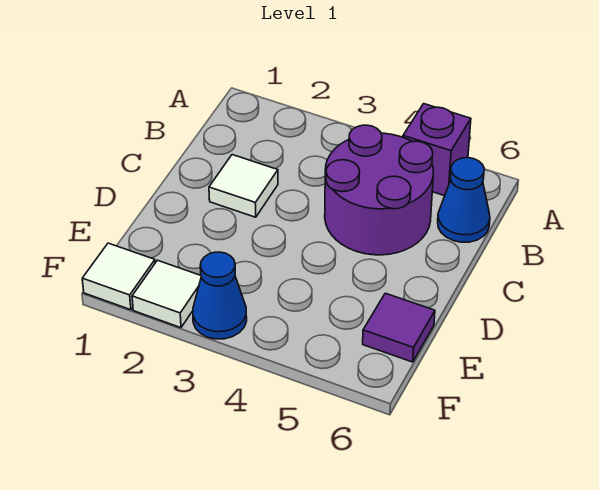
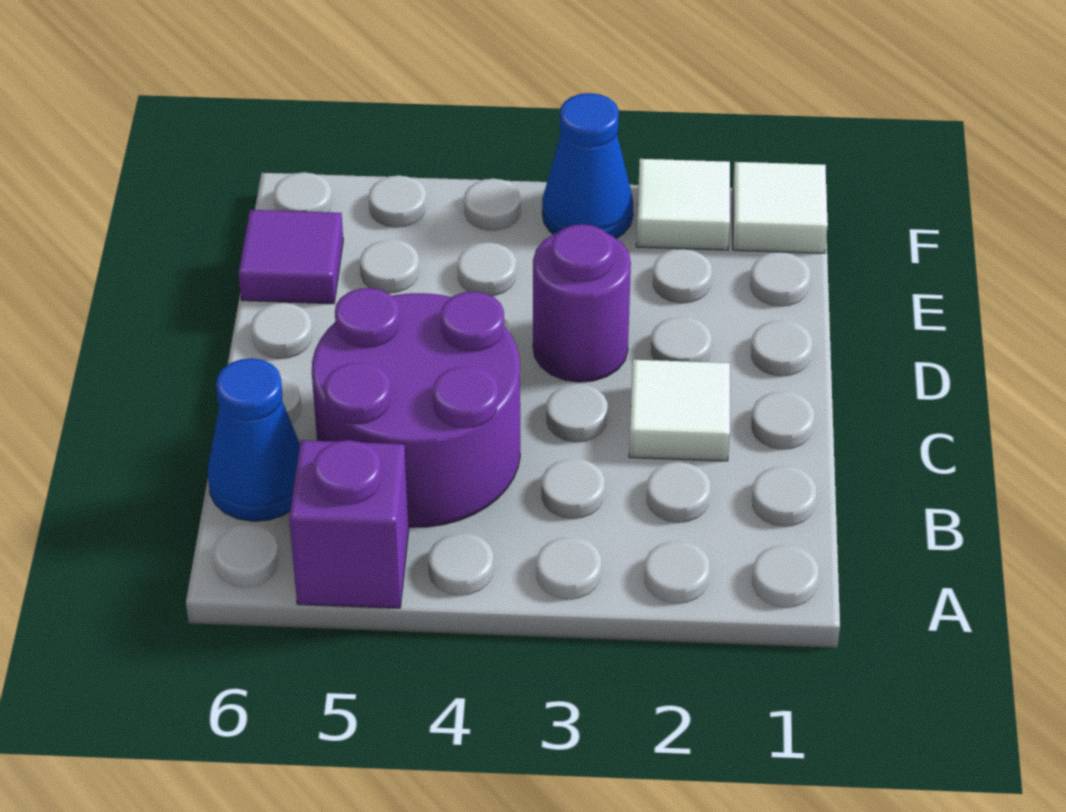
none -> purple round brick D3 level 1

